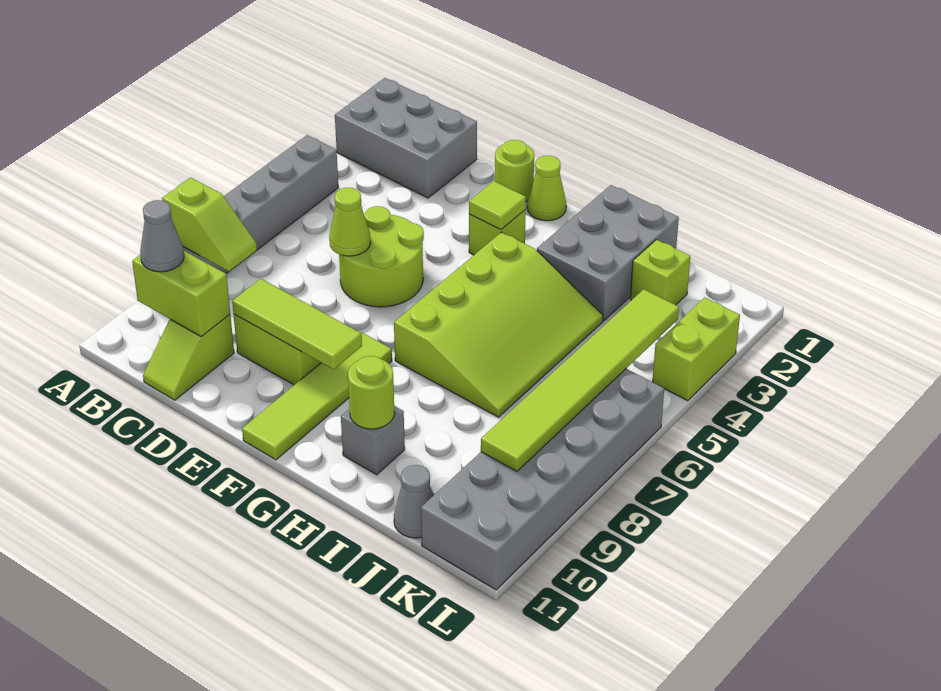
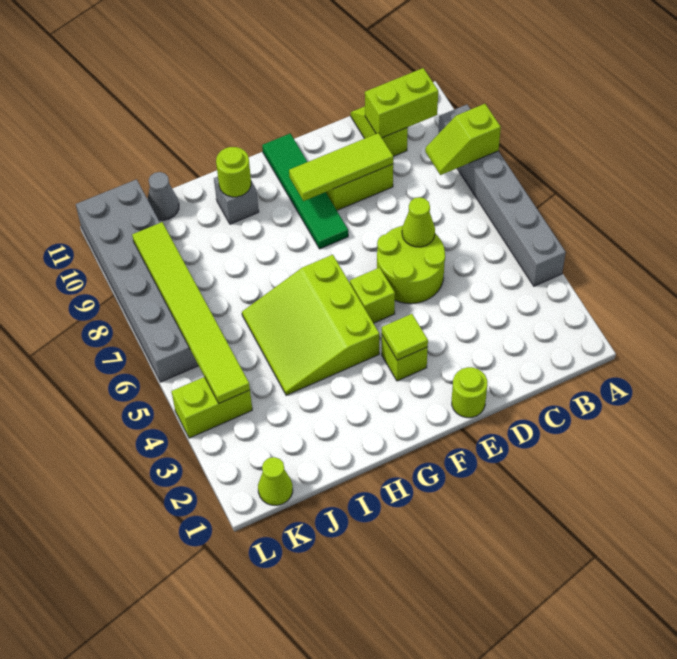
grey brick A1:C2 level 1 -> none
grey cone B10 level 3 -> none
lime cone F1 level 1 -> lime cone K1 level 1
lime tile F8:F11 level 1 -> green tile F8:F11 level 1
lime slope G4:I7 level 1 top G -> lime slope G4:I6 level 1 top G
grey brick H1:I3 level 1 -> none
lime brick J2 level 1 -> lime brick F5 level 1
lime brick L3:L4 level 1 -> lime brick K4:L4 level 1

